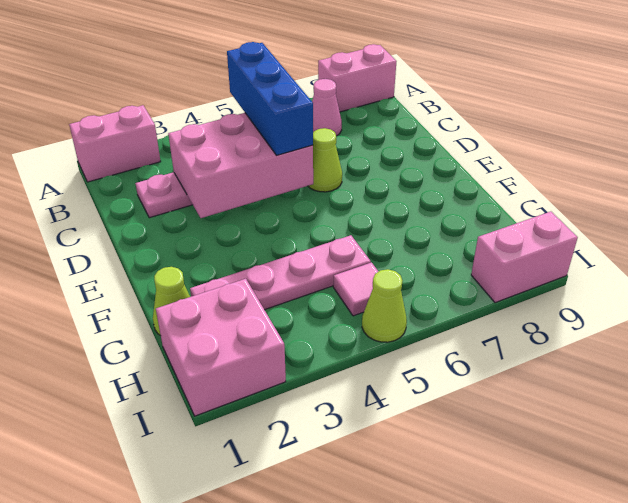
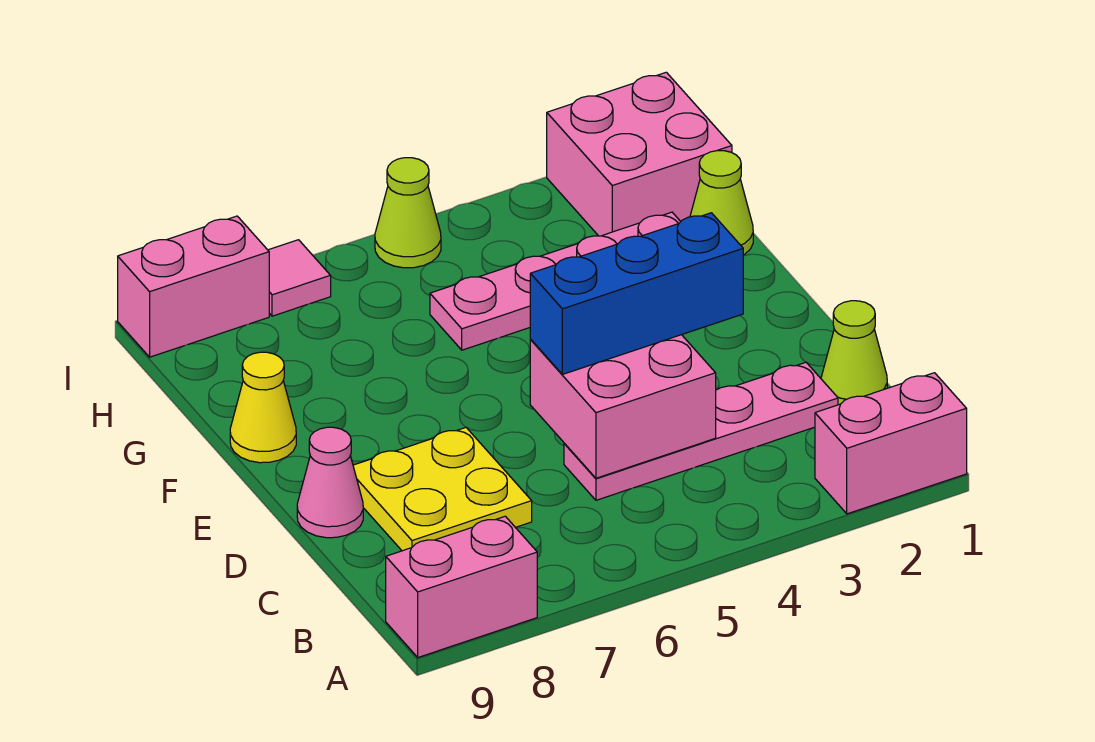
blue brick B5:D5 level 3 -> blue brick D3:D5 level 3
pink cone B7 level 1 -> pink cone D9 level 1
pink brick C3:D5 level 2 -> pink brick C4:D5 level 2
none -> yellow plate C7:D8 level 1
lime cone D6 level 1 -> lime cone C1 level 1
none -> yellow cone F9 level 1
pink tile H5 level 1 -> pink tile I7 level 1

